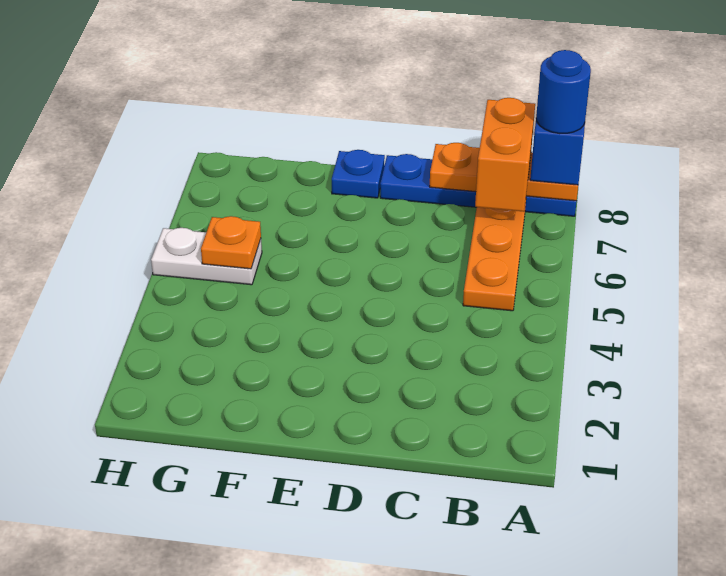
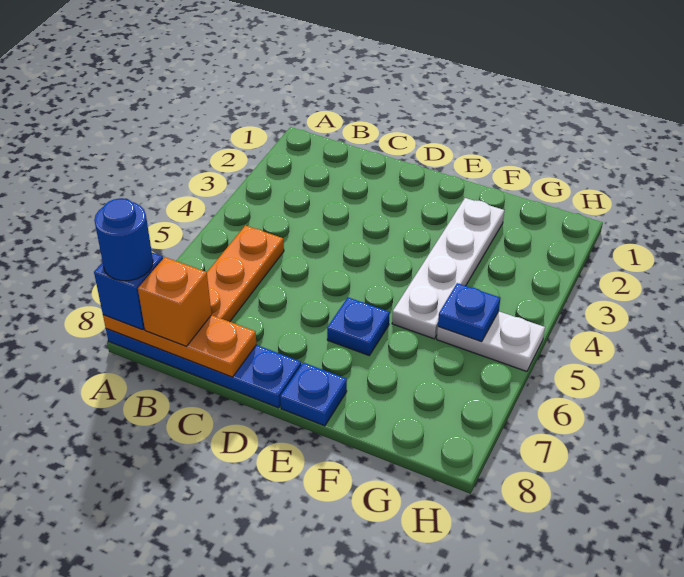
orange brick B7:B8 level 3 -> orange brick B8 level 3
none -> blue plate E6 level 1
none -> white plate F2:F5 level 1
orange plate G5 level 2 -> blue plate G5 level 2

